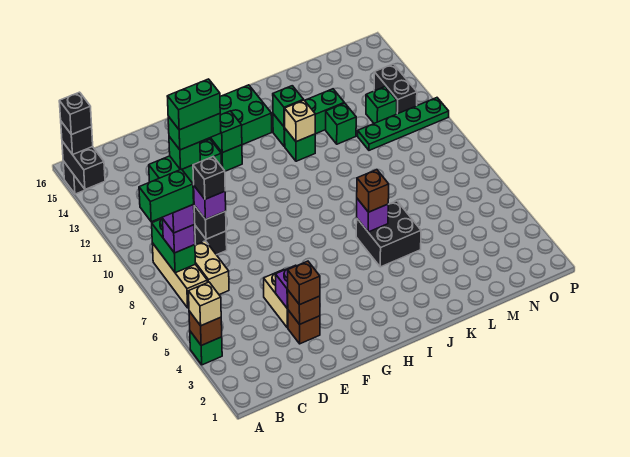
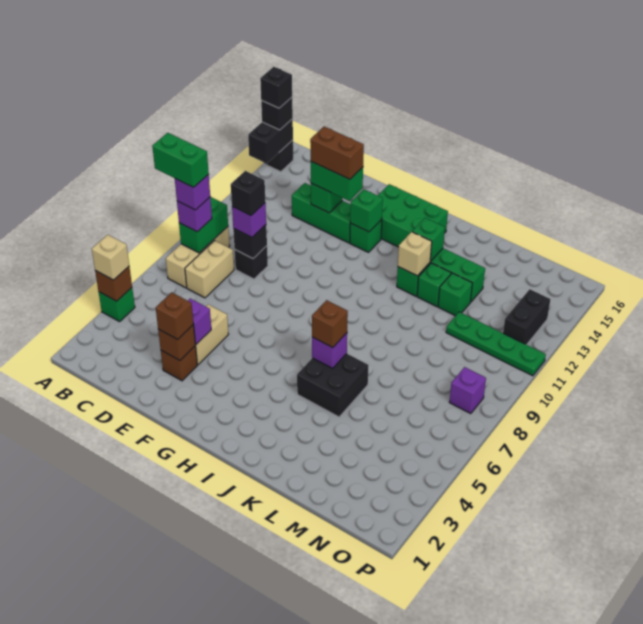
green brick E13:F13 level 4 -> brown brick E13:F13 level 4
green brick N12 level 1 -> green brick K12 level 1
none -> purple brick O8 level 1

